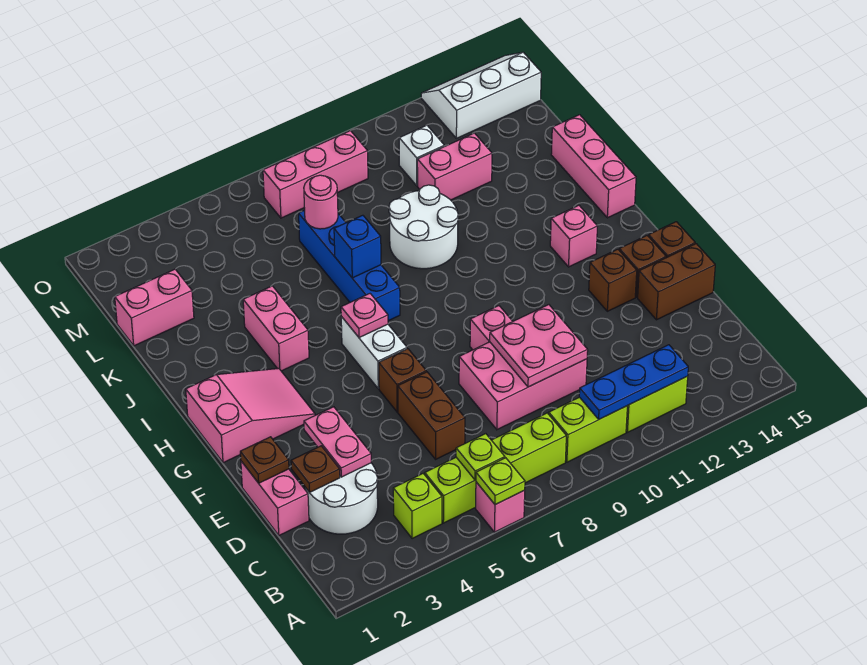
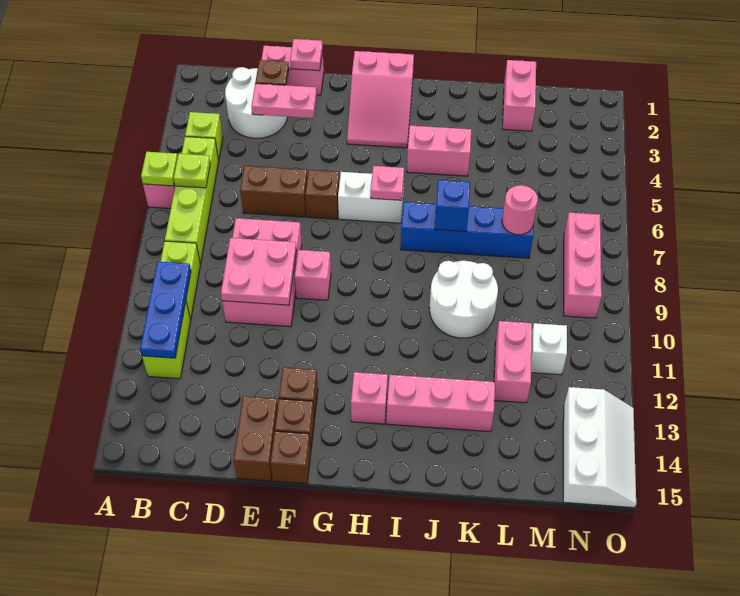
brown plate E1 level 2 -> pink plate E1 level 2
pink brick I15:K15 level 1 -> pink brick I13:K13 level 1

